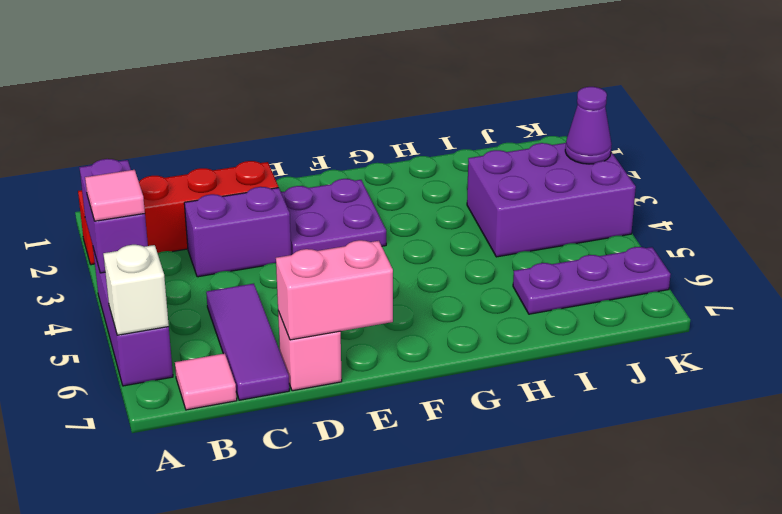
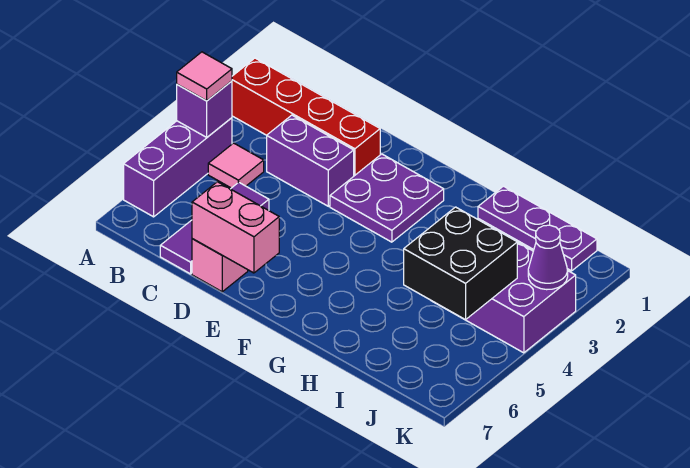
purple brick A3:A4 level 2 -> purple brick A4 level 2
white brick A6 level 2 -> none
pink tile B7 level 1 -> pink tile B4 level 1
none -> black brick I4:J5 level 2
purple plate I6:K6 level 1 -> purple plate H1:J1 level 1

